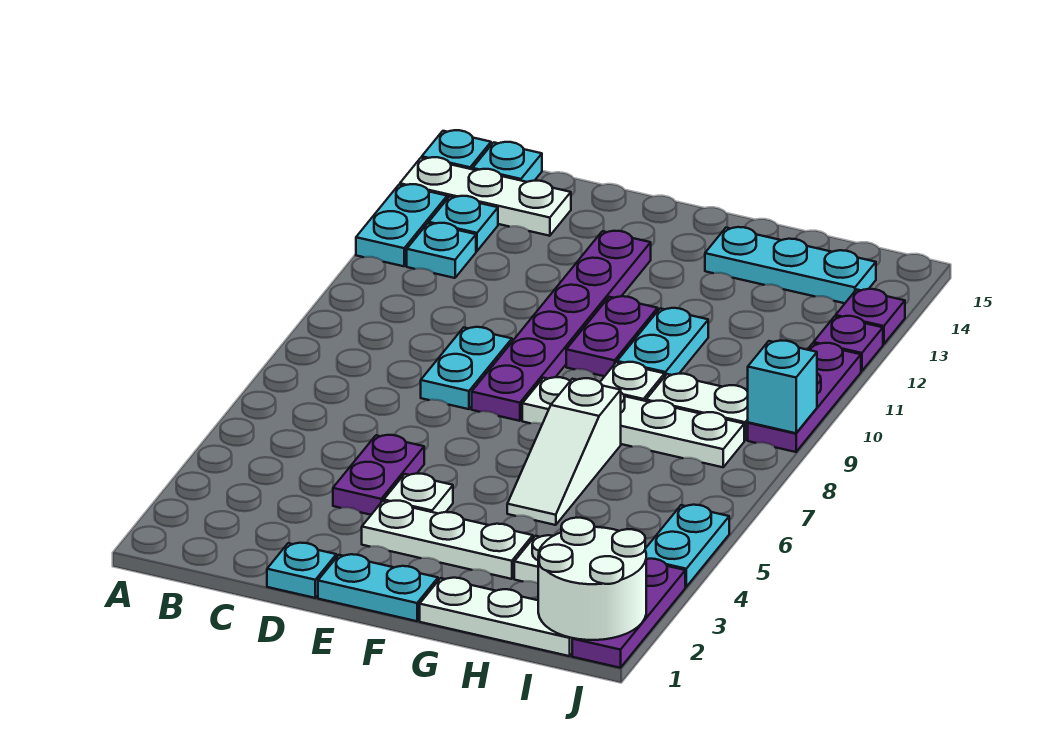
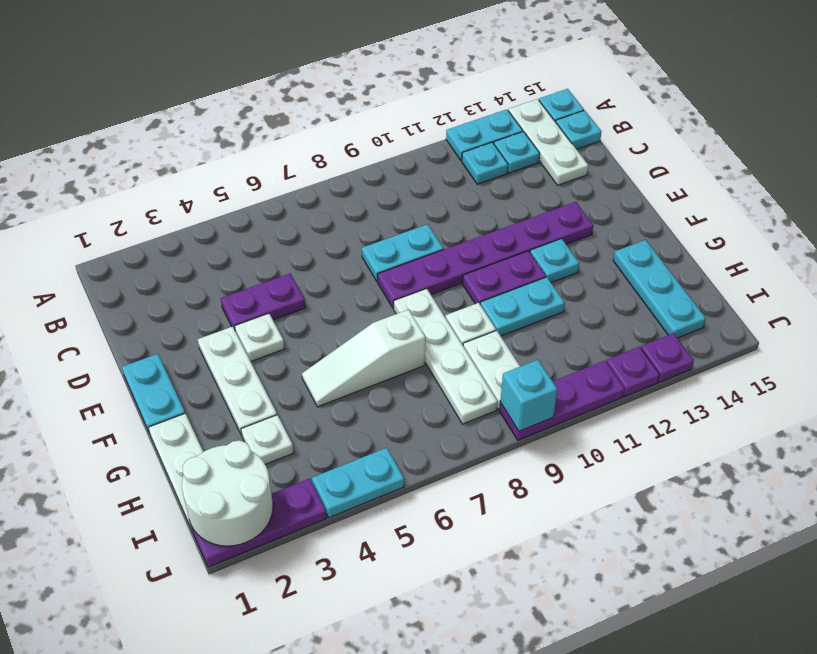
cyan plate D1 level 1 -> cyan plate F12 level 1

